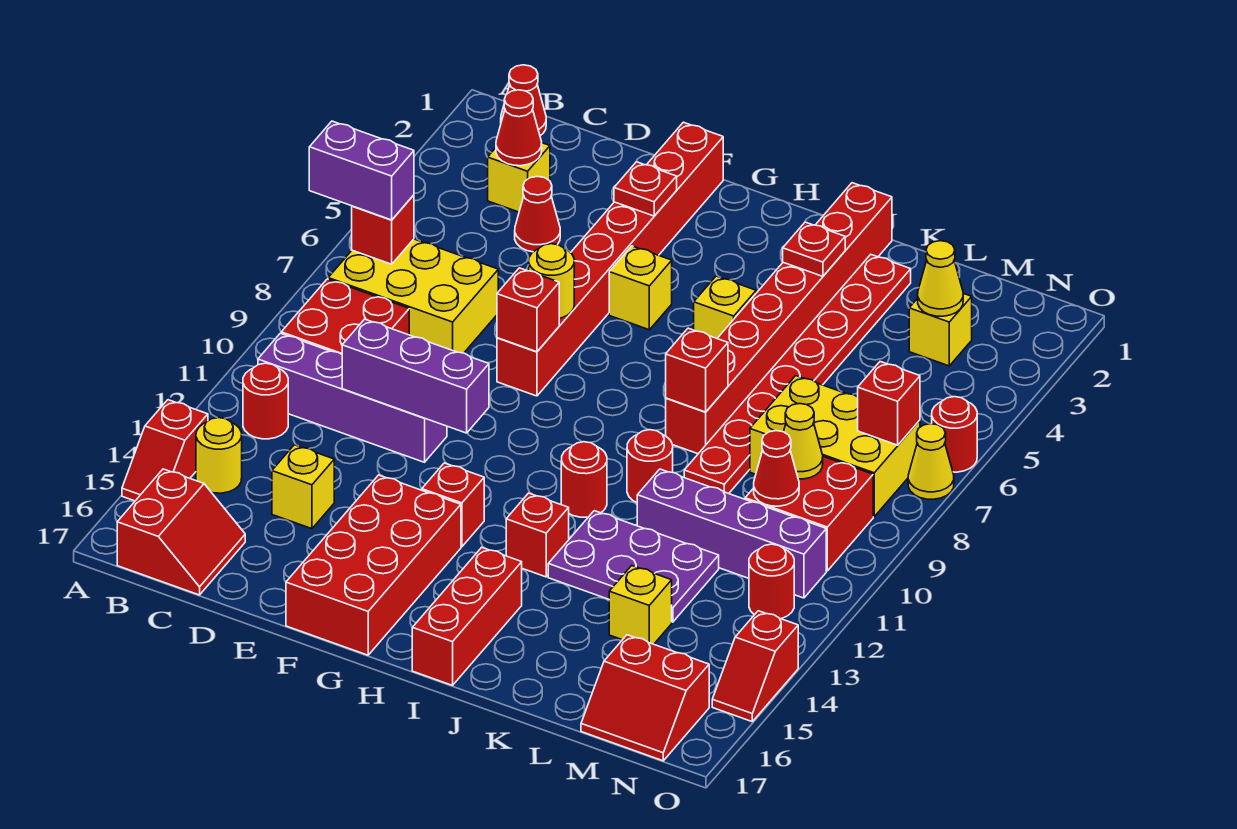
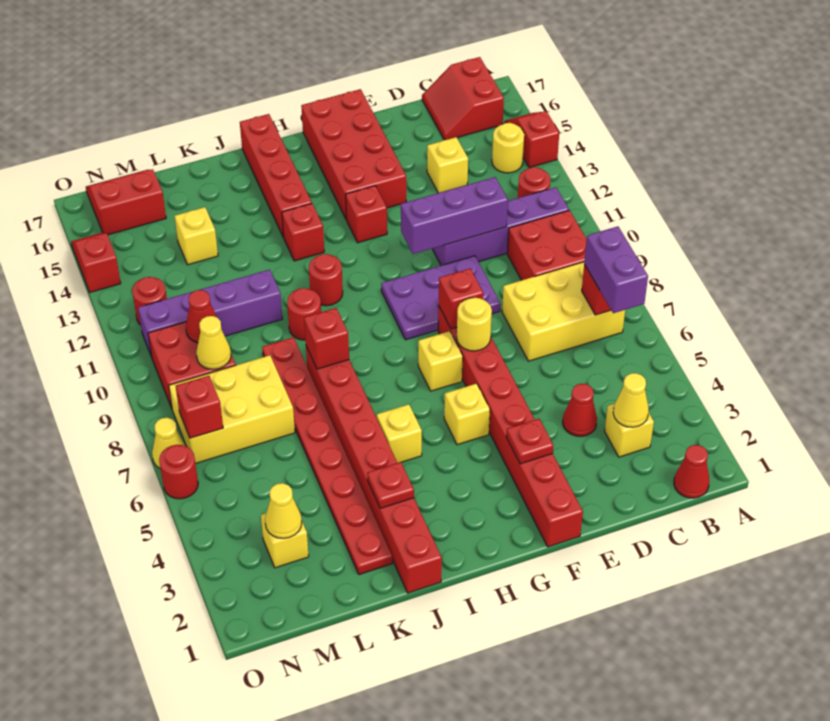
purple brick A7:B7 level 3 -> purple brick B6:B7 level 3
red cone C3 level 2 -> yellow cone C3 level 2
none -> yellow brick G7 level 1
red brick I15:I17 level 1 -> red brick I14:I17 level 1
purple plate J12:L13 level 1 -> purple plate E9:G10 level 1

